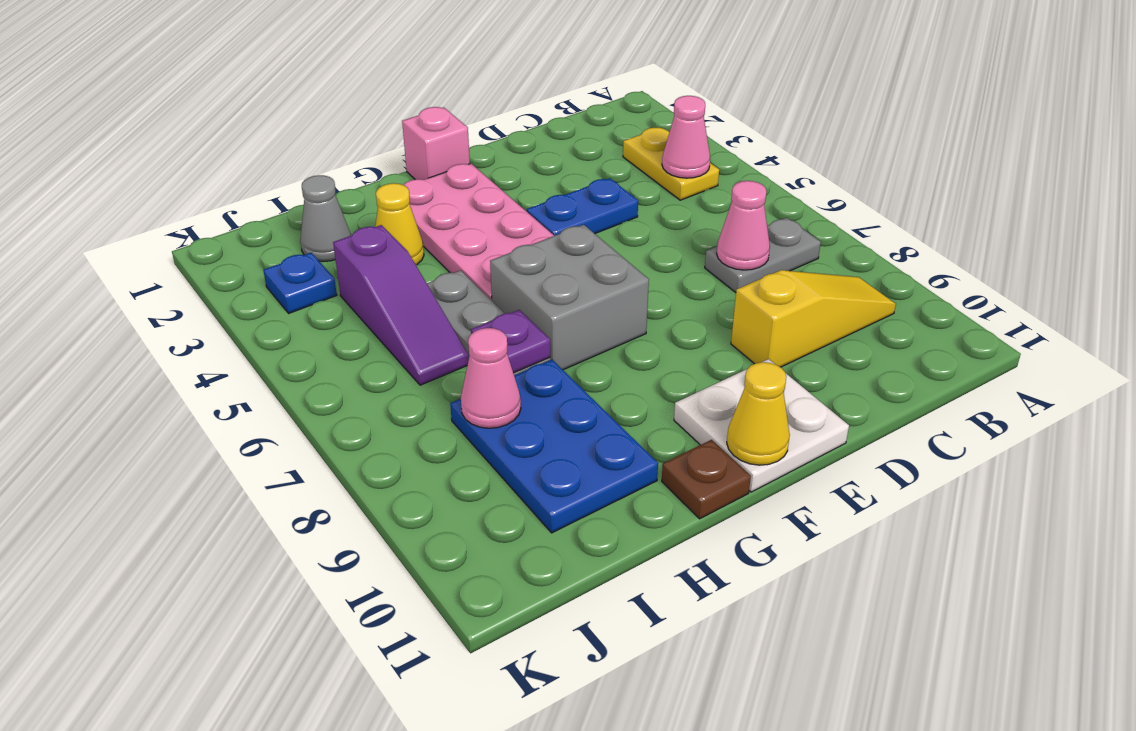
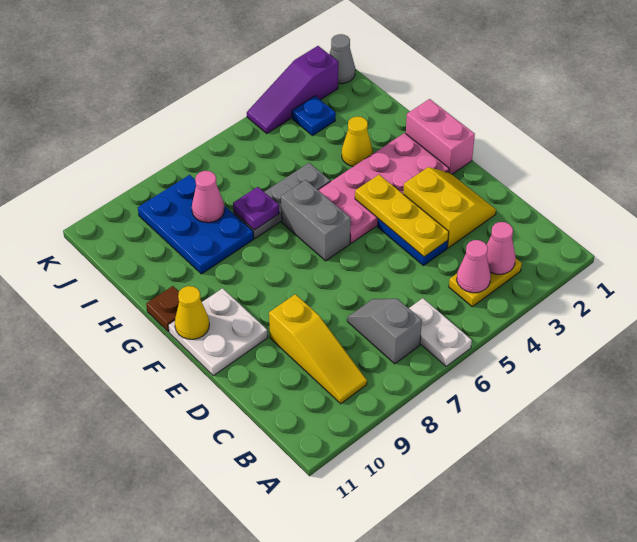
none -> white plate A6:B6 level 1
grey plate B7:C7 level 1 -> grey slope B7:C7 level 1 top B
pink cone C7 level 2 -> pink cone B3 level 2
none -> yellow slope D2:E3 level 1 top 3
none -> yellow plate D4:F4 level 2
pink brick F1 level 1 -> pink brick F1:G1 level 1
grey brick F6:G7 level 1 -> grey brick F6:G6 level 1
blue plate H8:I10 level 1 -> blue plate H8:J9 level 1
grey cone I2 level 1 -> grey cone K1 level 1
purple slope I4:I6 level 1 top 4 -> purple slope K2:K4 level 1 top 2

